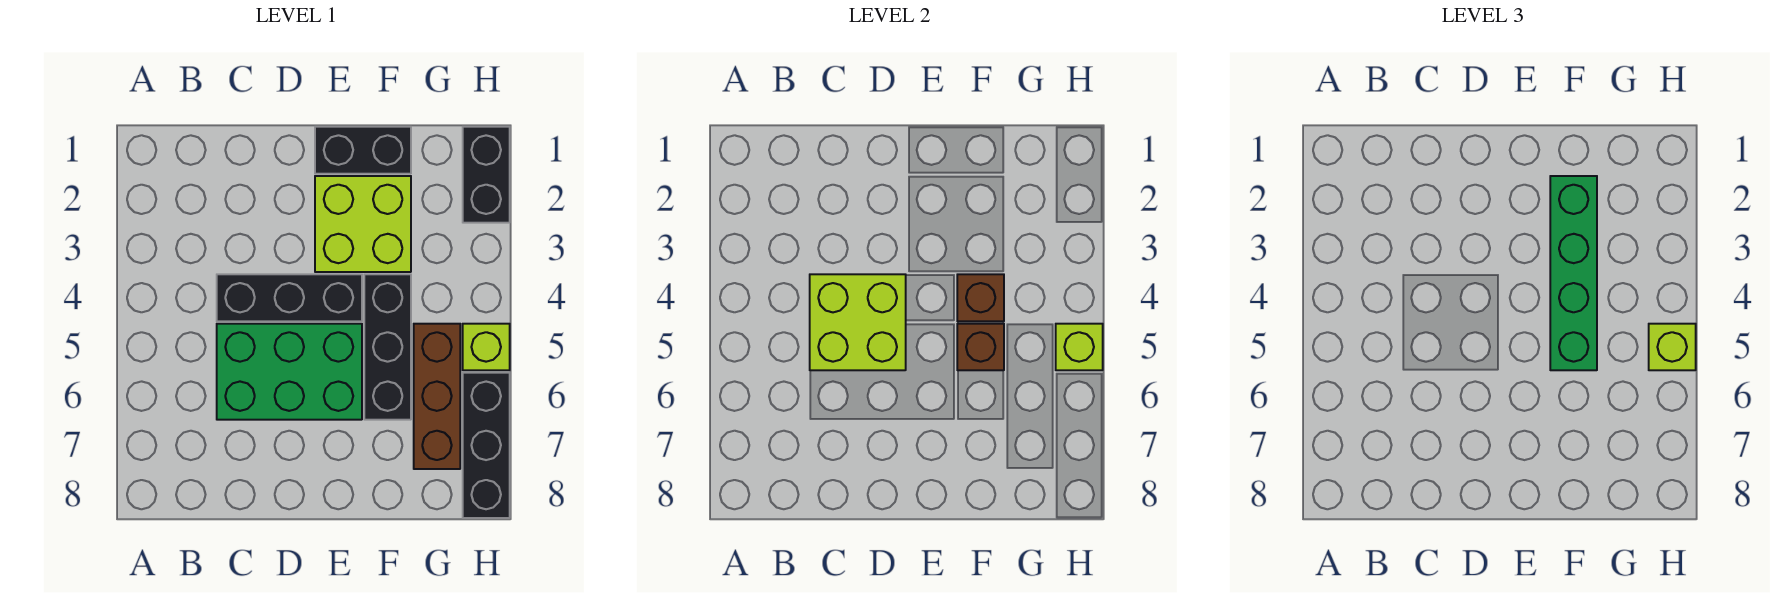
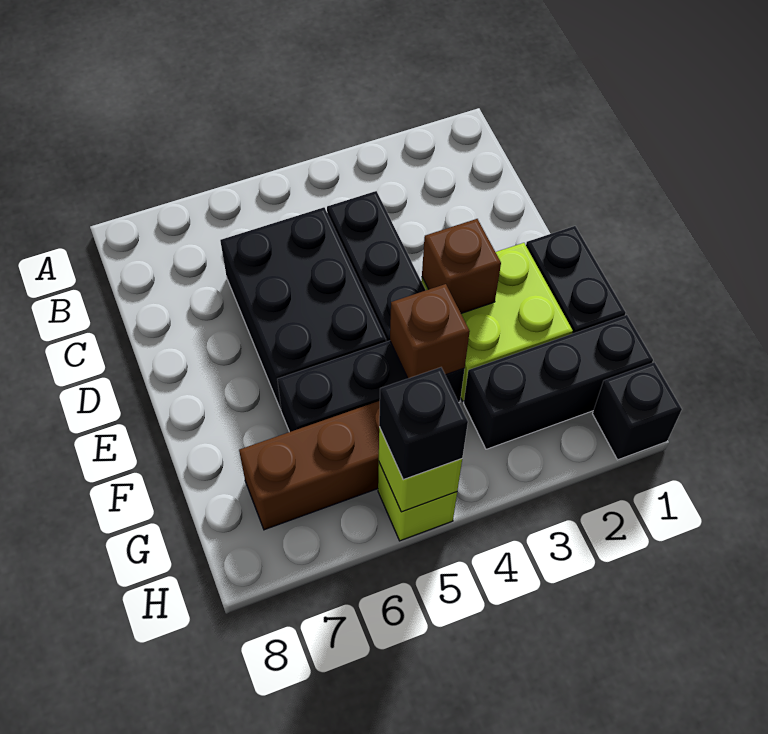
lime brick C4:D5 level 2 -> none
green brick C5:E6 level 1 -> black brick C5:E6 level 1
green brick F2:F5 level 3 -> none
brown brick F5 level 2 -> brown brick E3 level 2
black brick H1:H2 level 1 -> black brick H1 level 1
lime brick H5 level 3 -> black brick H5 level 3
black brick H6:H8 level 1 -> black brick G1:G3 level 1

